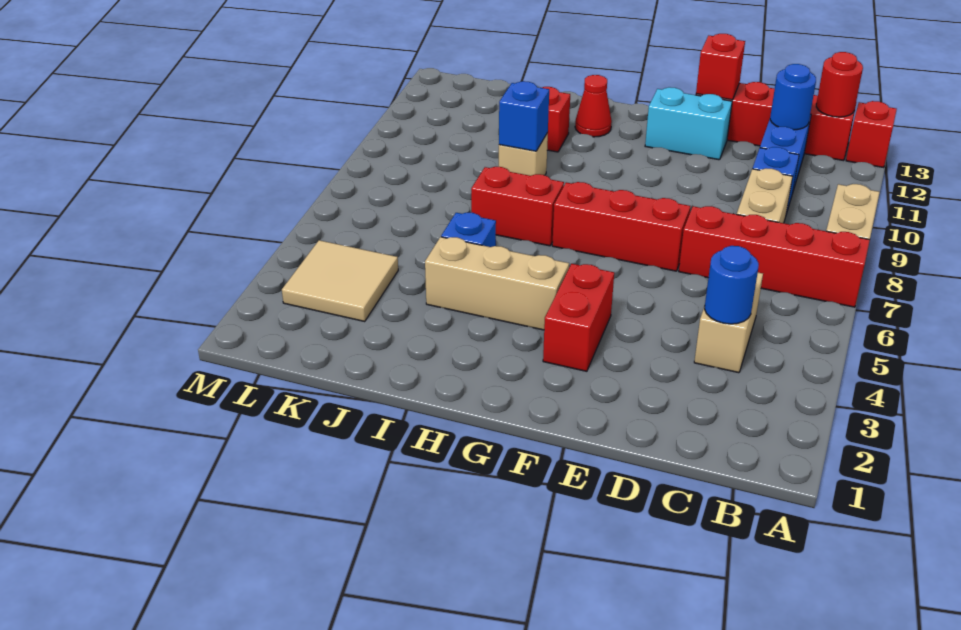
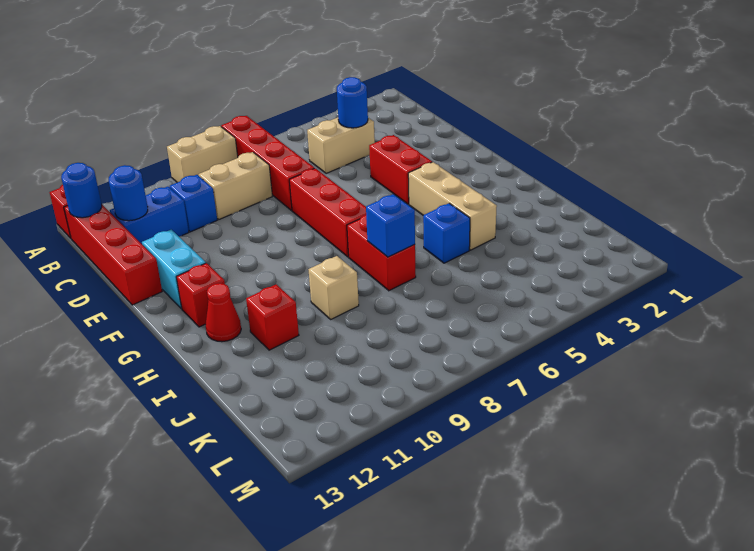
red round brick B13 level 2 -> blue round brick B13 level 2
red brick E13 level 2 -> red brick G12 level 1
red brick F3:F4 level 1 -> red brick E4:F4 level 1
blue brick I9 level 2 -> blue brick I7 level 2
tan tile K3:L4 level 1 -> none

